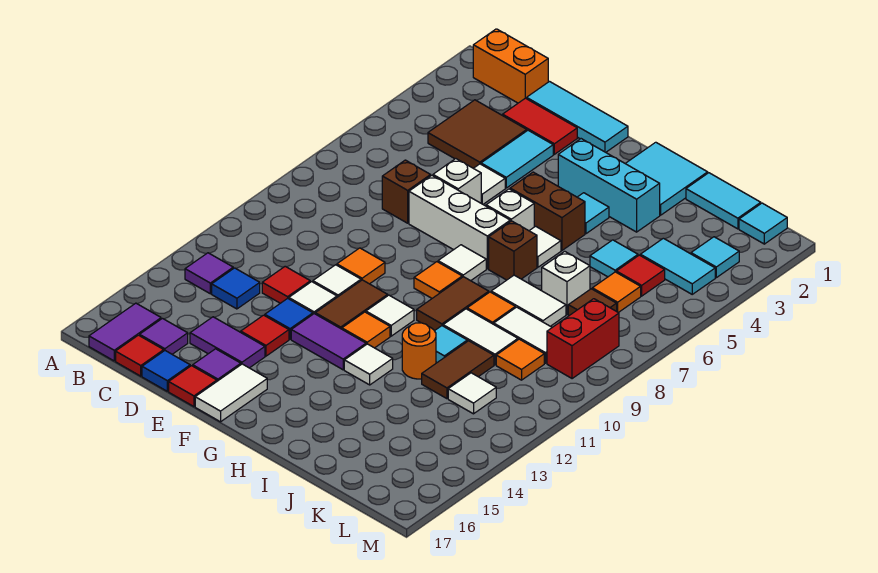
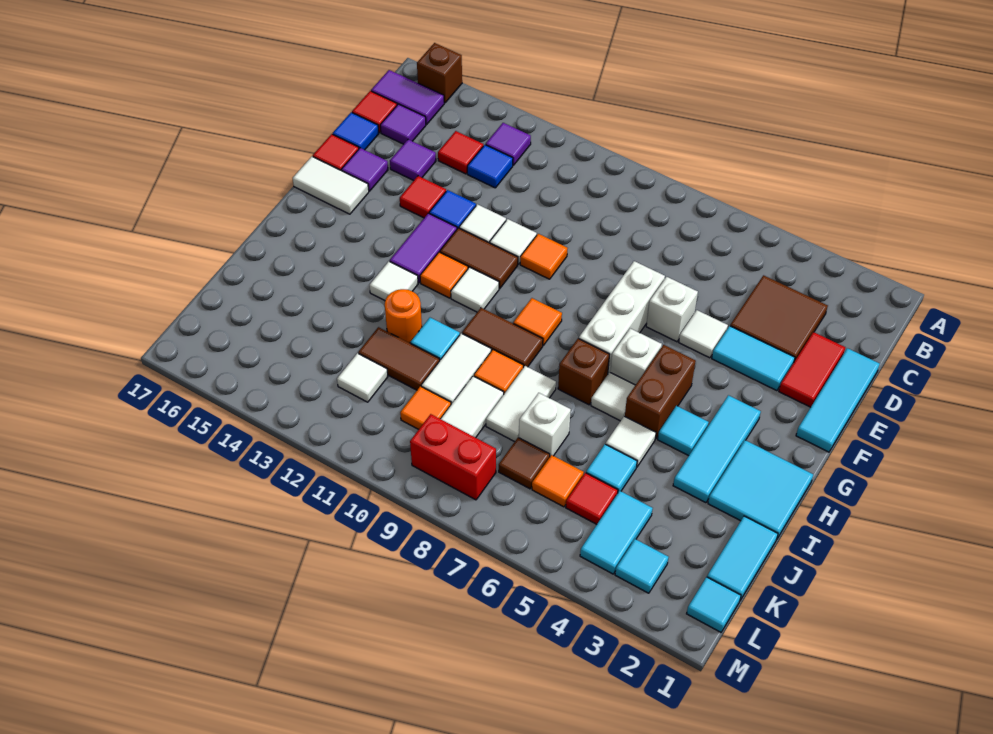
orange brick B1:C1 level 1 -> none
brown brick D7 level 1 -> brown brick A16 level 1
red tile D12 level 1 -> red tile C14 level 1
purple tile D15:E15 level 1 -> purple tile D15 level 1
cyan brick G3:I3 level 1 -> cyan tile G3:I3 level 1
white tile G8 level 1 -> white tile I5 level 1

